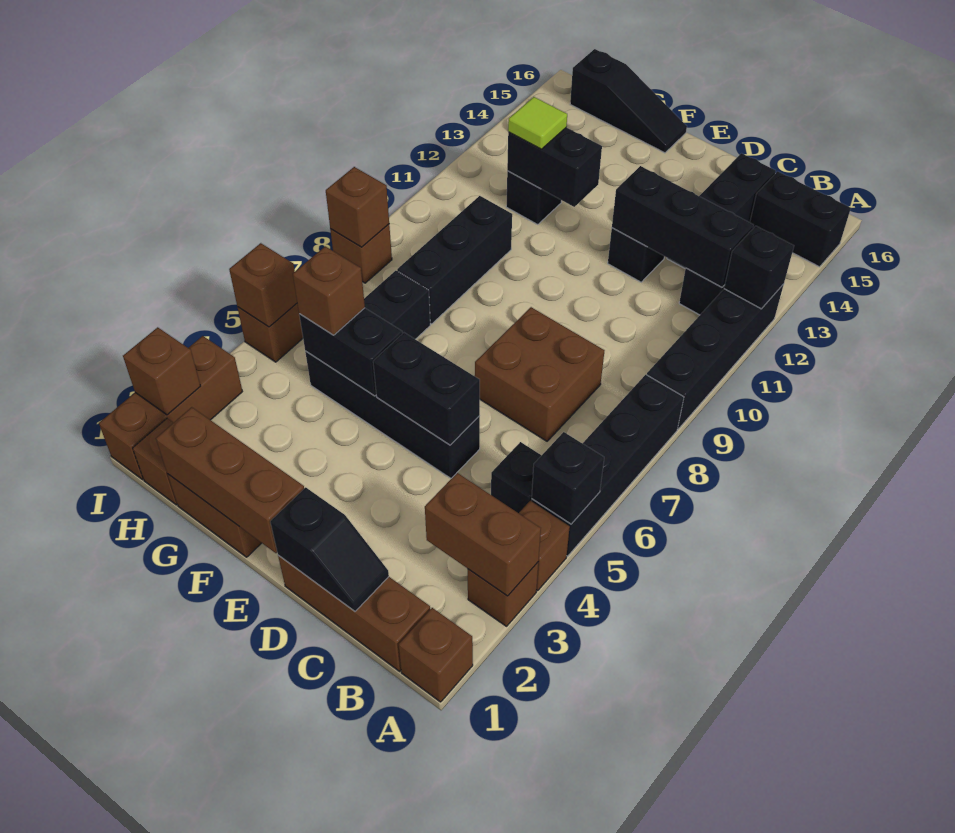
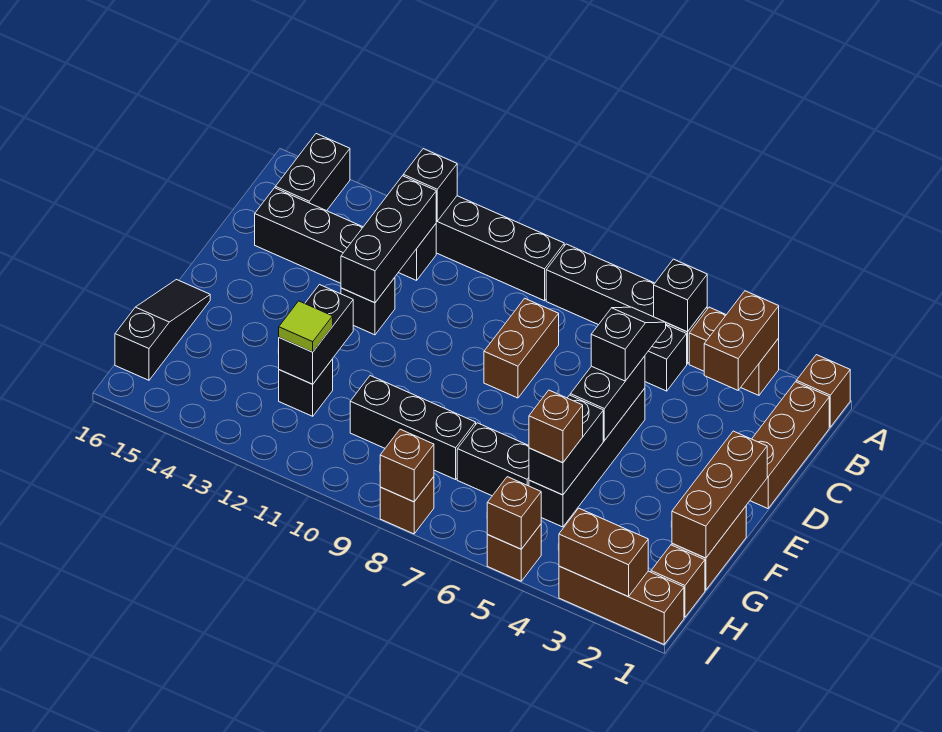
black slope C1:D1 level 2 top D -> black slope C5:D5 level 3 top D
brown brick C7:D8 level 1 -> brown brick C8:D8 level 1
brown brick I2 level 2 -> brown brick I2:I3 level 2

